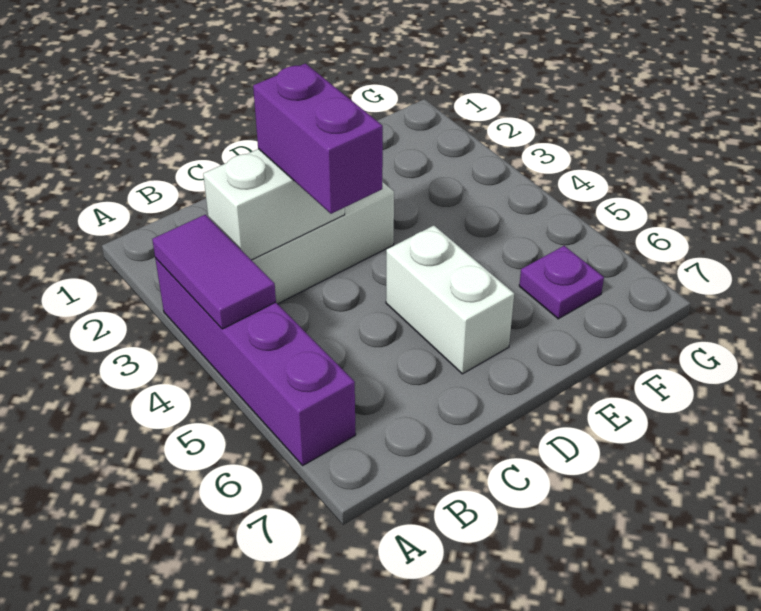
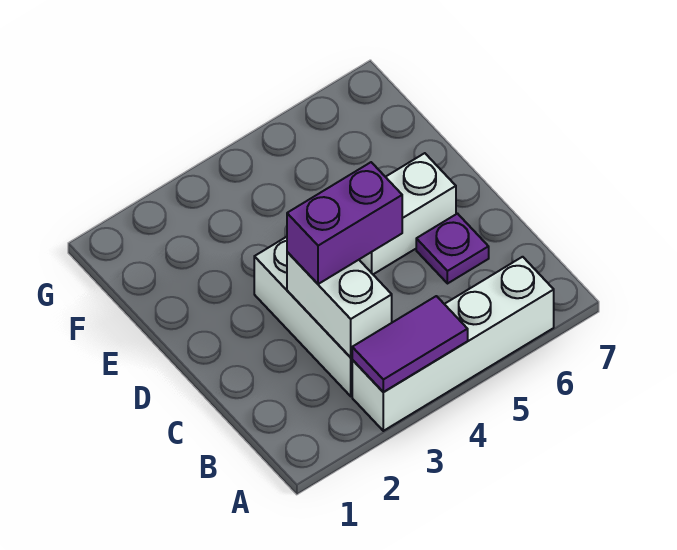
purple brick A3:A6 level 1 -> white brick A3:A6 level 1
purple plate F6 level 1 -> purple plate C6 level 1

